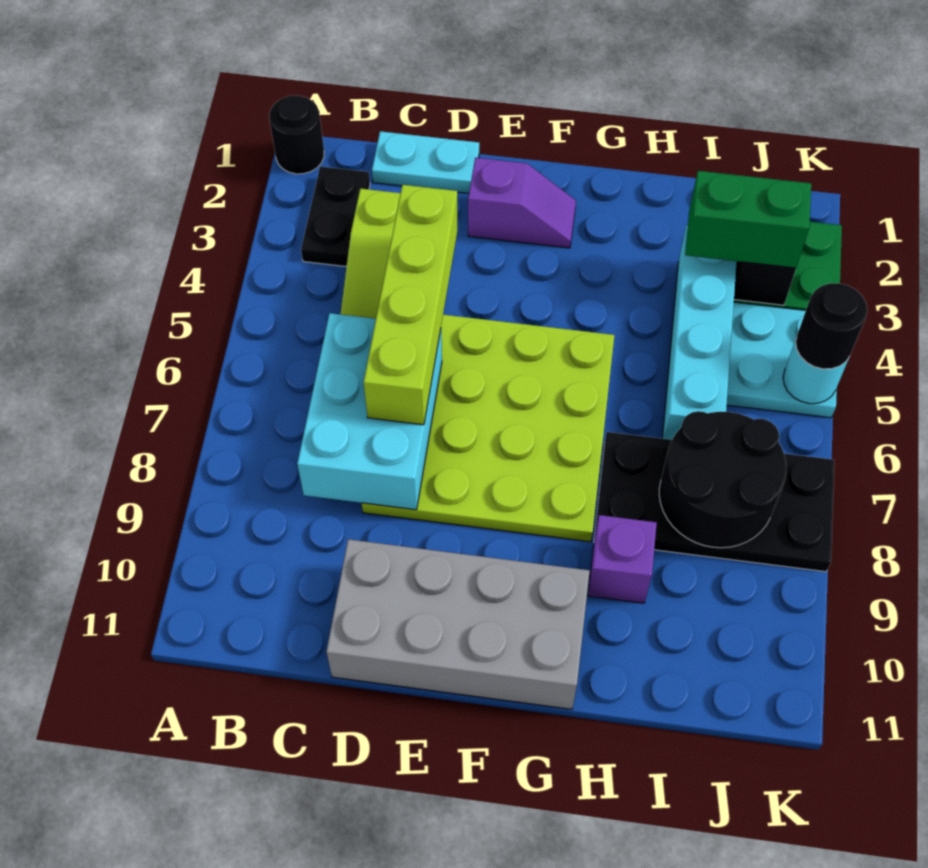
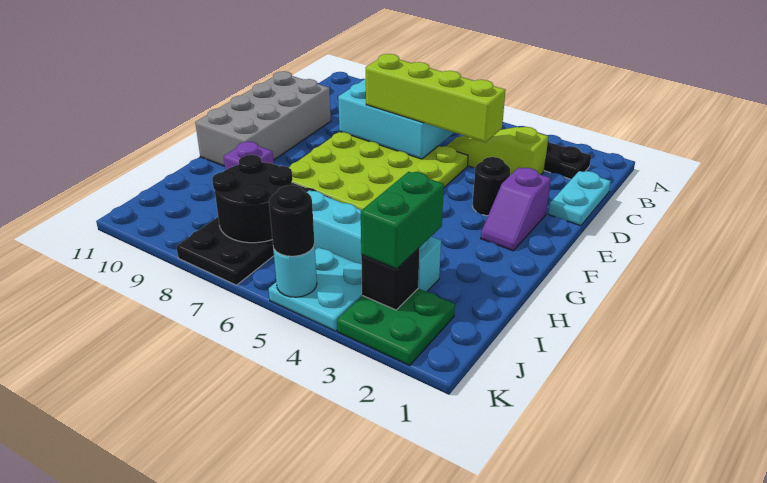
black round brick A1 level 1 -> black round brick E3 level 1

